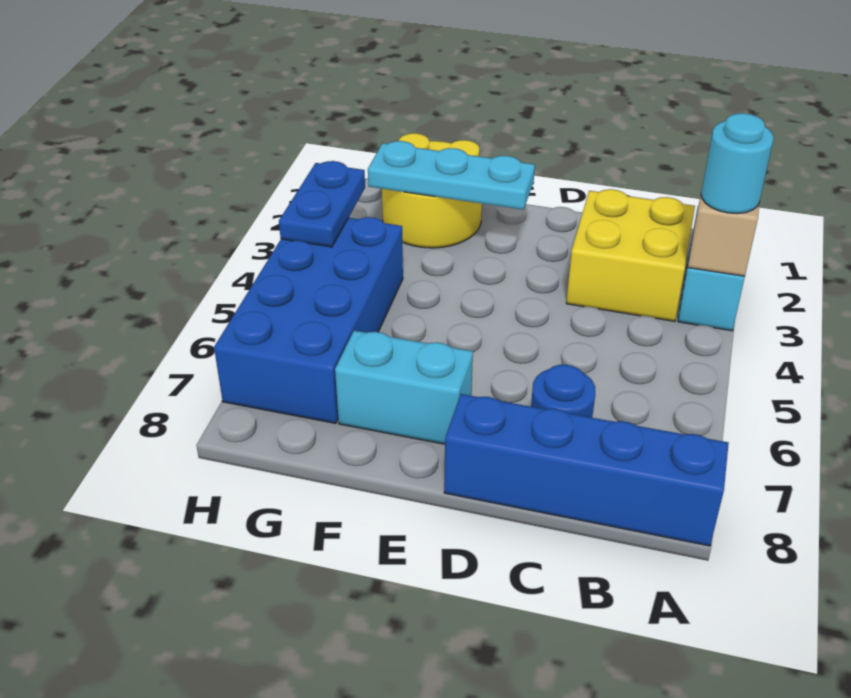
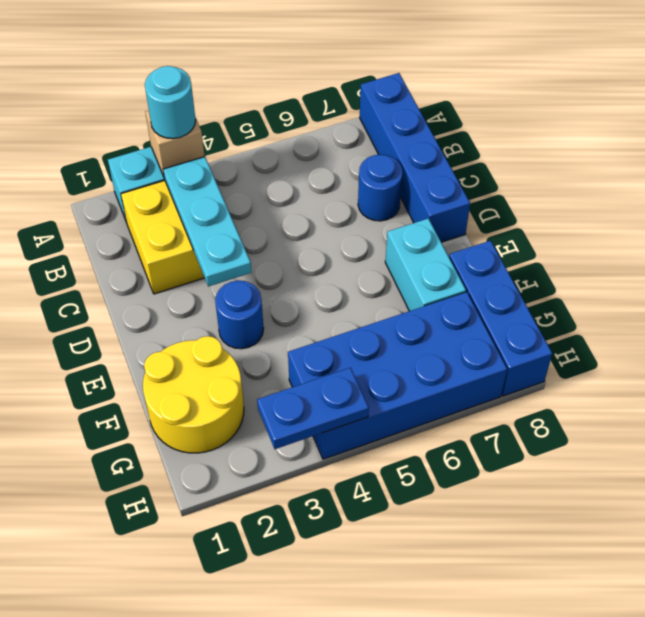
cyan plate E2:G2 level 2 -> cyan plate B3:D3 level 2
none -> blue round brick E3 level 1
none -> blue brick F8:H8 level 1

